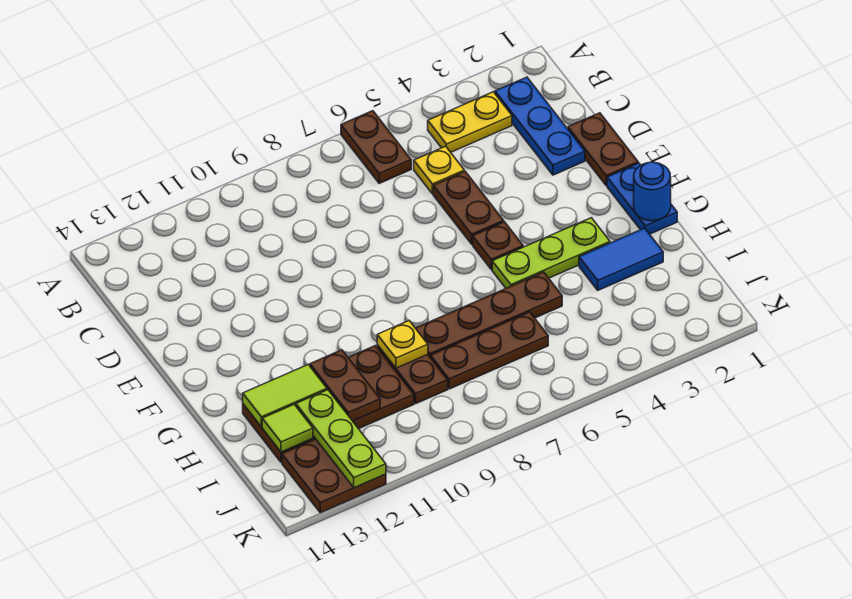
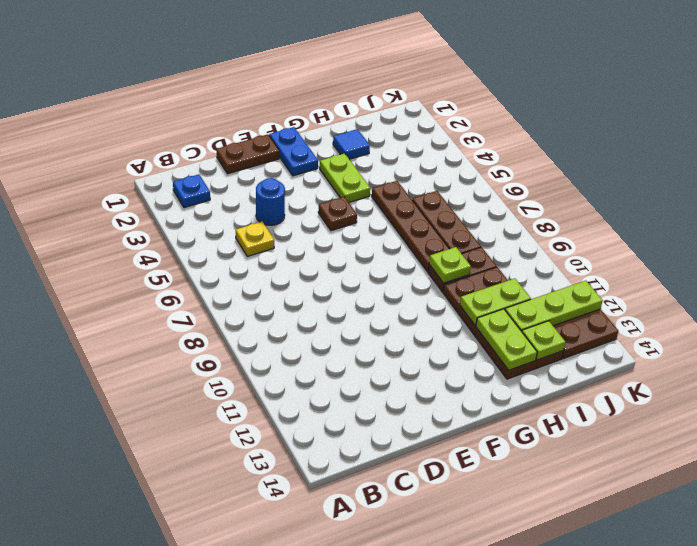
brown plate A6:B6 level 1 -> none
blue plate B2:D2 level 1 -> blue plate B2 level 1
yellow plate B3:B4 level 1 -> none
brown plate D5:E5 level 1 -> none
blue plate F1:G1 level 1 -> blue plate F1:F2 level 1
blue round brick G1 level 2 -> blue round brick D4 level 1
lime plate G3:G5 level 1 -> lime plate G3:G4 level 1
blue tile H2:H3 level 1 -> blue tile H2 level 1
yellow plate H9 level 2 -> lime plate H9 level 2
brown plate H11:I11 level 2 -> lime plate H11:I11 level 2
lime tile H12:H13 level 2 -> lime plate H12:H13 level 2
lime tile I13 level 2 -> lime plate I13 level 2

